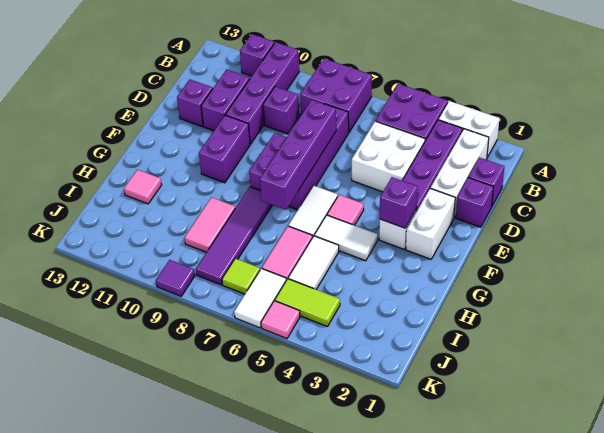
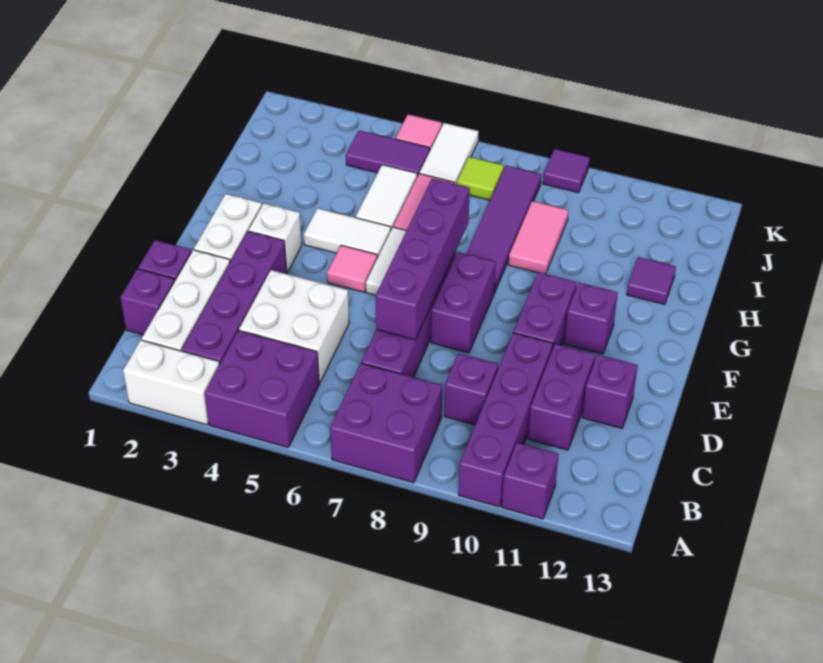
purple brick F3 level 2 -> purple brick F11 level 1
pink tile H12 level 1 -> purple tile H12 level 1
lime tile J4:J5 level 1 -> purple tile J4:J5 level 1

